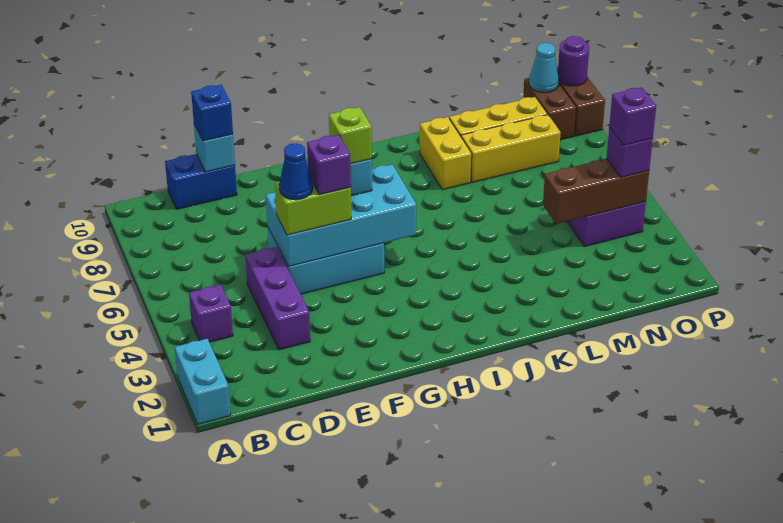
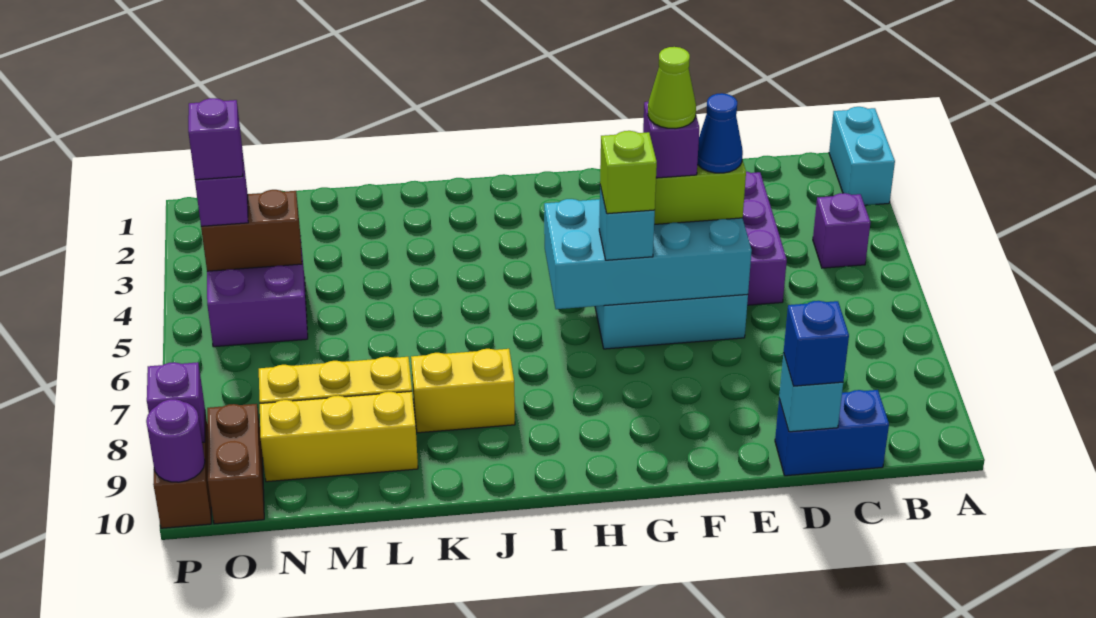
none -> lime cone F5 level 5
yellow brick K8:K9 level 1 -> yellow brick J8:K8 level 1
brown brick M4:O4 level 2 -> brown brick N4:O4 level 2
cyan cone O10 level 2 -> none
none -> purple brick P9 level 2

